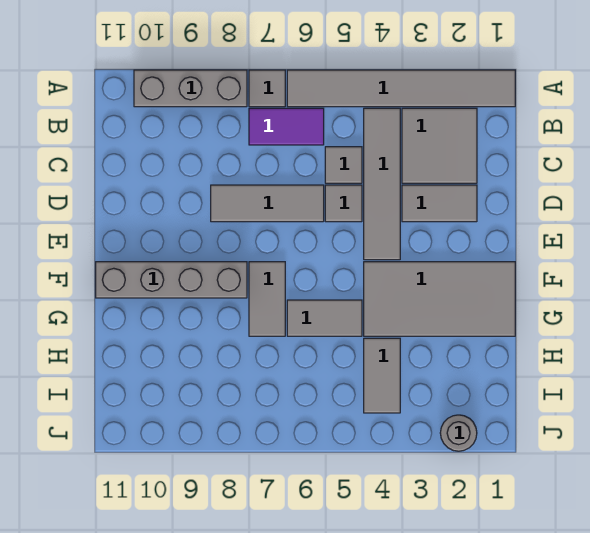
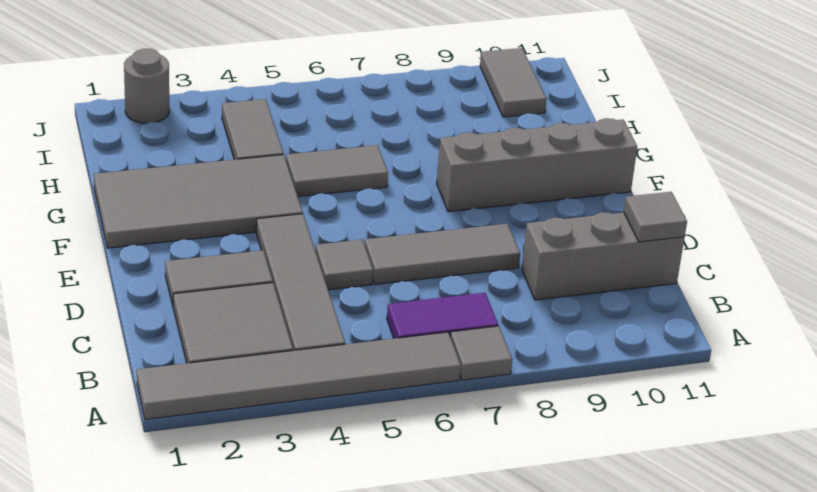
grey brick A8:A10 level 1 -> grey brick C9:C11 level 1
grey tile C5 level 1 -> grey tile C11 level 2
grey tile F7:G7 level 1 -> grey tile I10:J10 level 1

